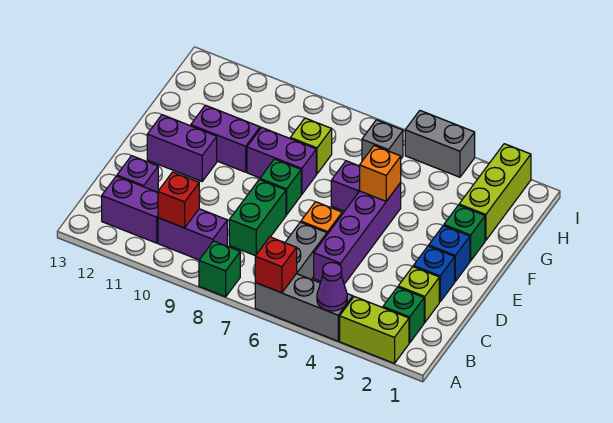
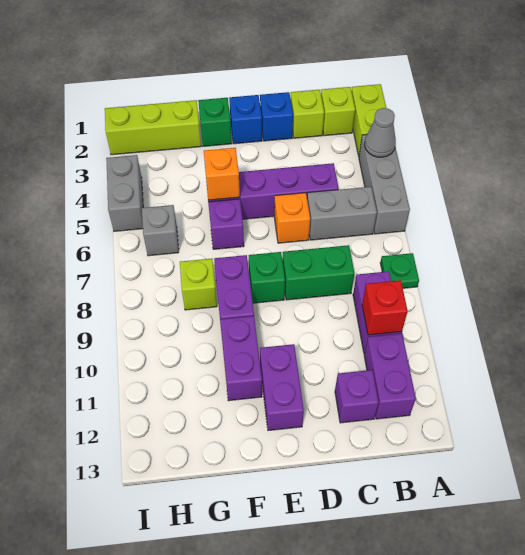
purple cone A4 level 2 -> grey cone A4 level 2
red brick A6 level 2 -> none
green brick A8 level 1 -> green plate A8 level 1
green brick B2 level 1 -> lime brick B2 level 1

